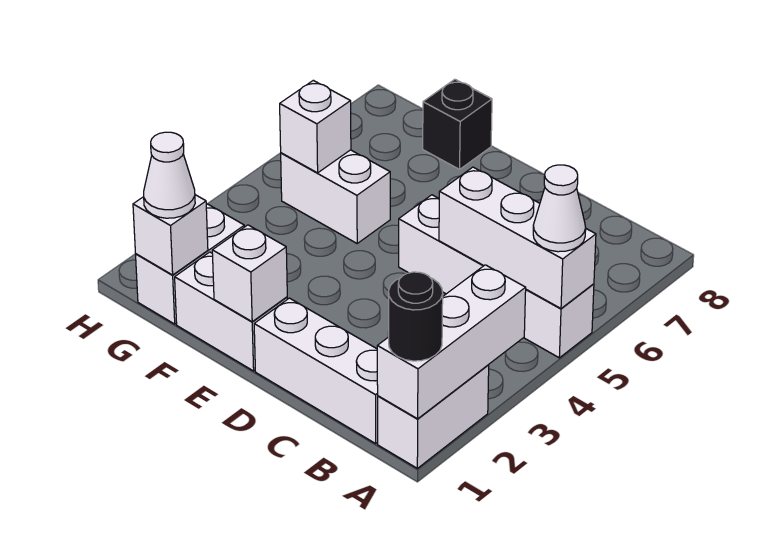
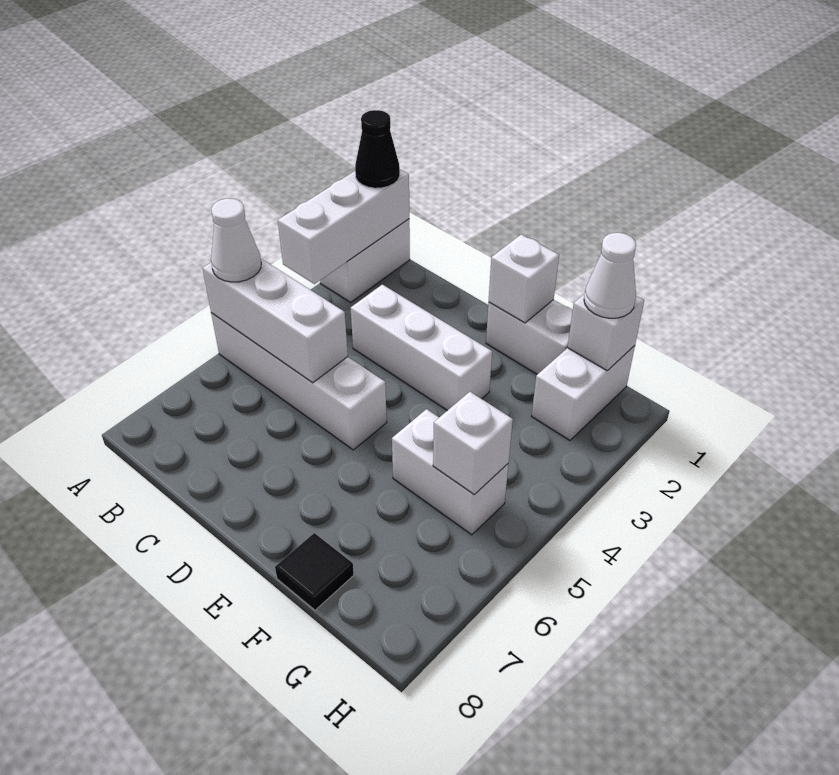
black round brick A1 level 3 -> black cone A1 level 3
white brick B1:D1 level 1 -> white brick C3:E3 level 1
black brick F8 level 1 -> black tile F8 level 1

